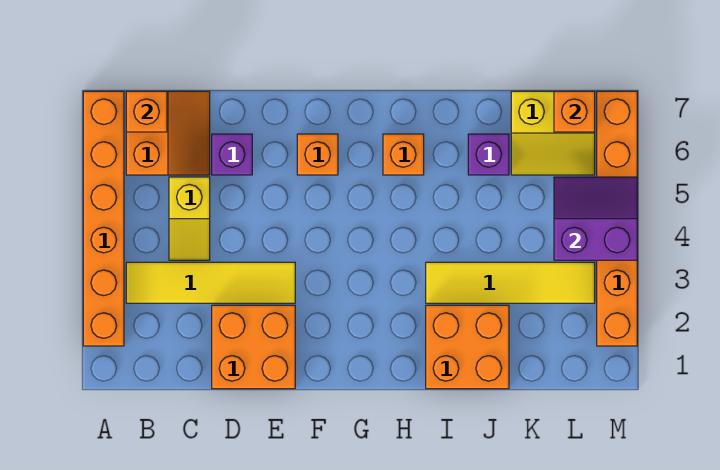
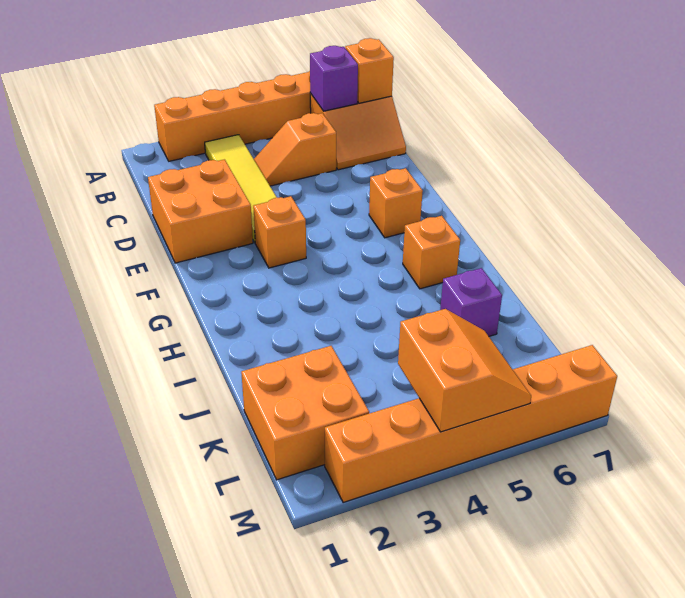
yellow slope C4:C5 level 1 top 5 -> orange slope C4:C5 level 1 top 5
purple brick D6 level 1 -> purple brick B6 level 2
orange brick I1:J2 level 1 -> orange brick K1:L2 level 1
yellow tile I3:L3 level 1 -> none
yellow slope K6:L7 level 1 top 7 -> none
purple slope L4:M5 level 2 top 4 -> orange slope L4:M5 level 2 top 4
orange brick L7 level 2 -> orange brick F3 level 1

